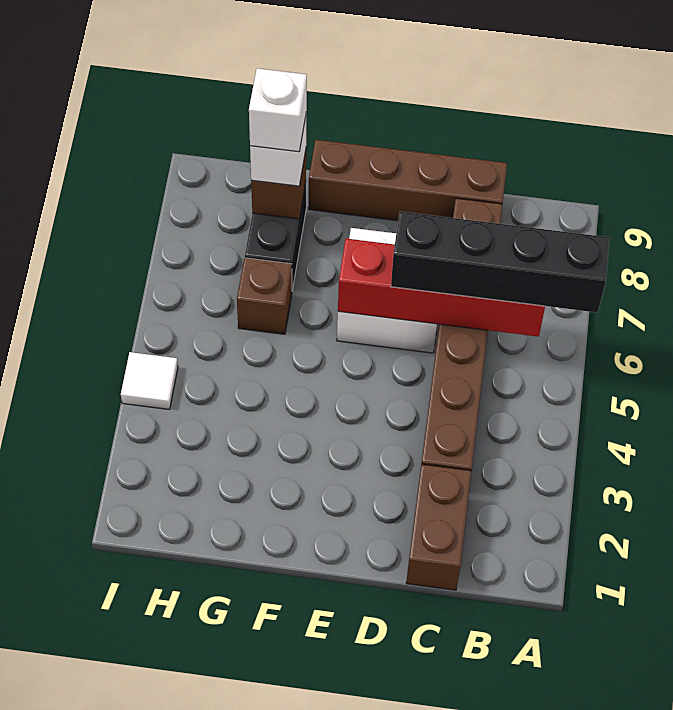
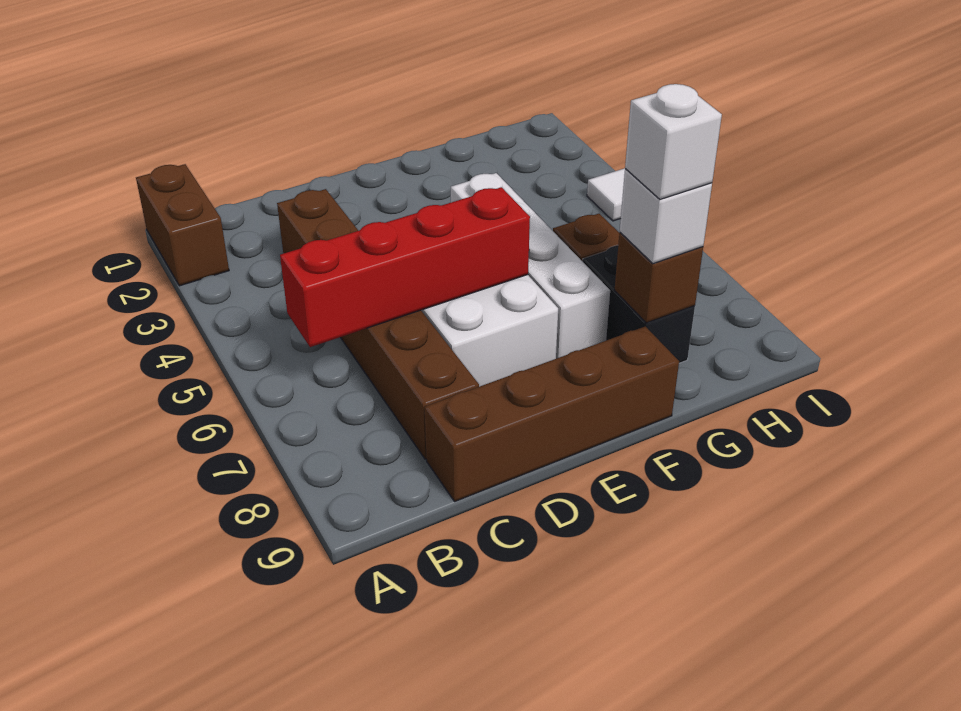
black brick A6:D6 level 3 -> none
brown brick C1:C2 level 1 -> brown brick A1:A2 level 1
none -> white brick F4:F7 level 1

